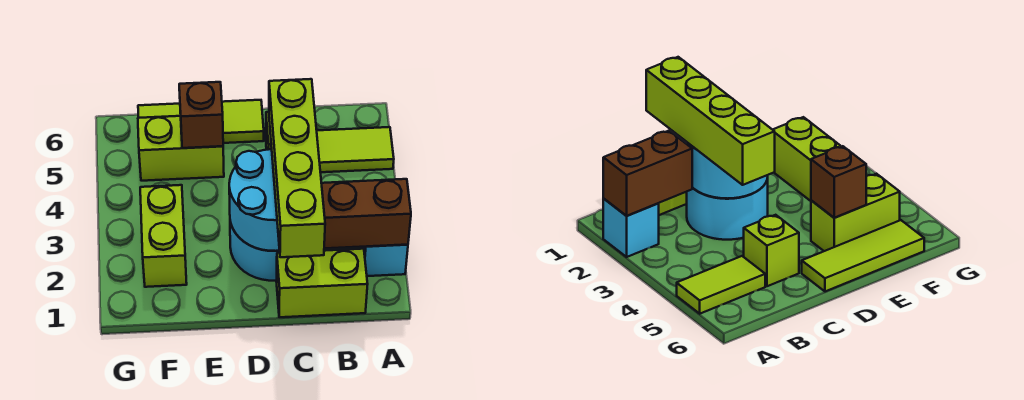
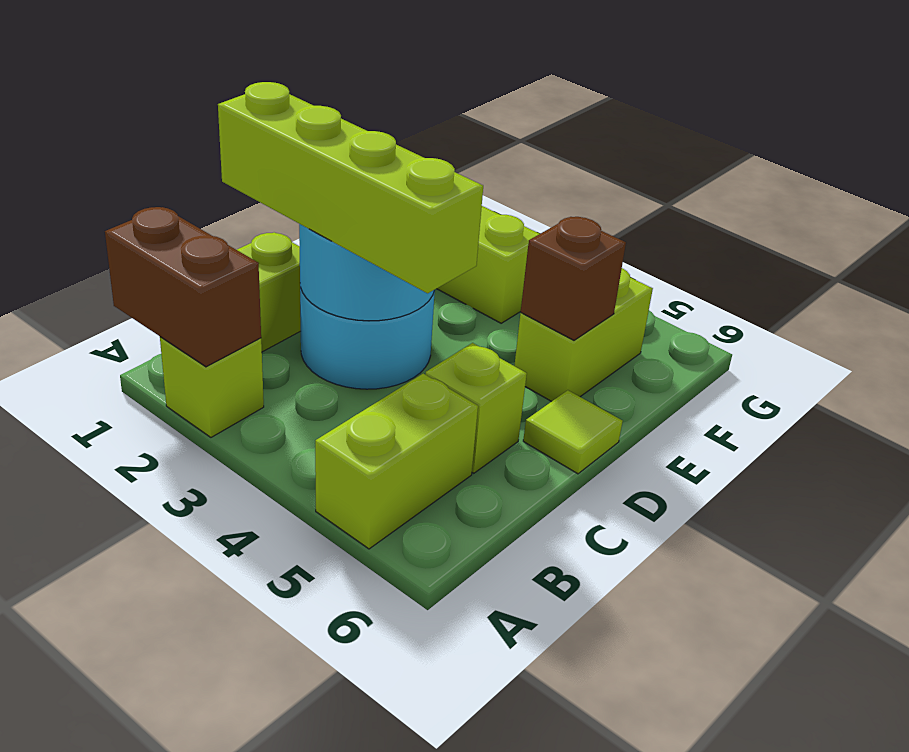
cyan brick A2 level 1 -> lime brick A2 level 1
brown brick A2:B2 level 2 -> brown brick A1:A2 level 2
lime tile A5:B5 level 1 -> lime brick A5:B5 level 1
lime tile D6:F6 level 1 -> lime tile D6 level 1

